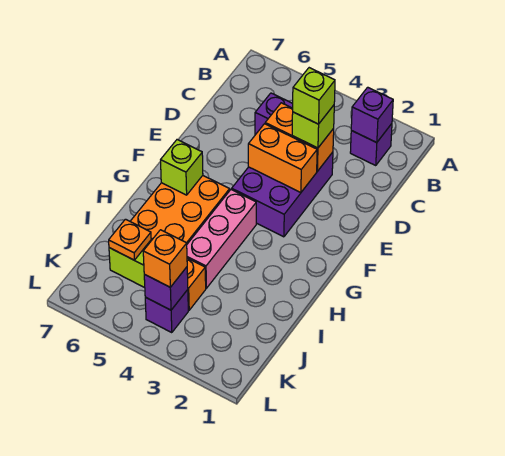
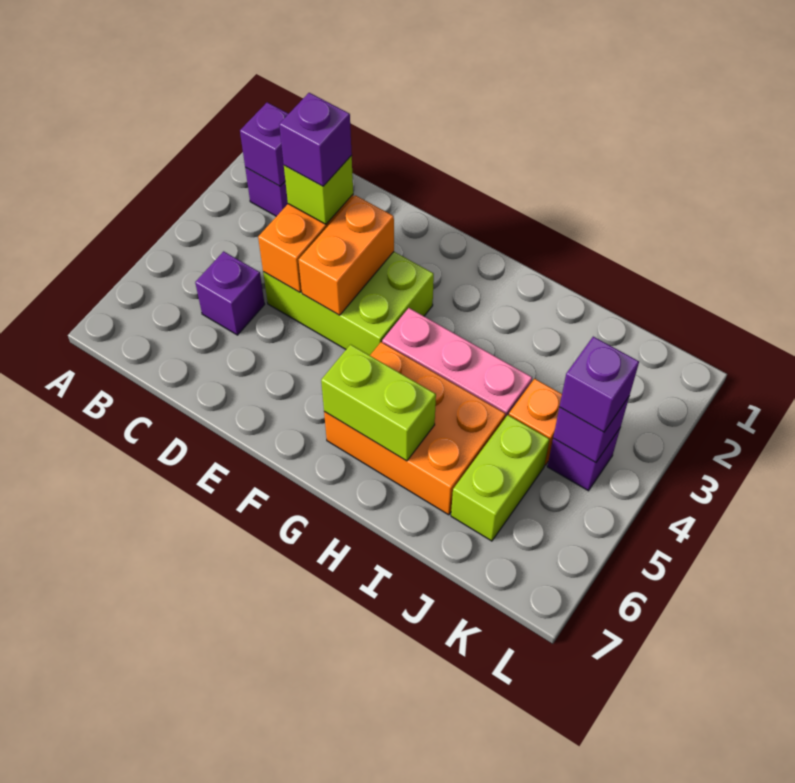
purple brick D3:F4 level 1 -> lime brick D3:F4 level 1
lime brick D3 level 4 -> purple brick D3 level 4
lime brick G6 level 2 -> lime brick G6:H6 level 2
orange plate J6 level 2 -> none
orange brick K4 level 3 -> purple brick K4 level 3

